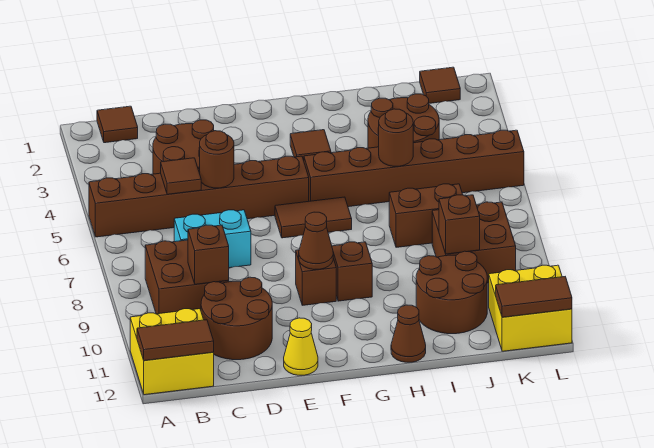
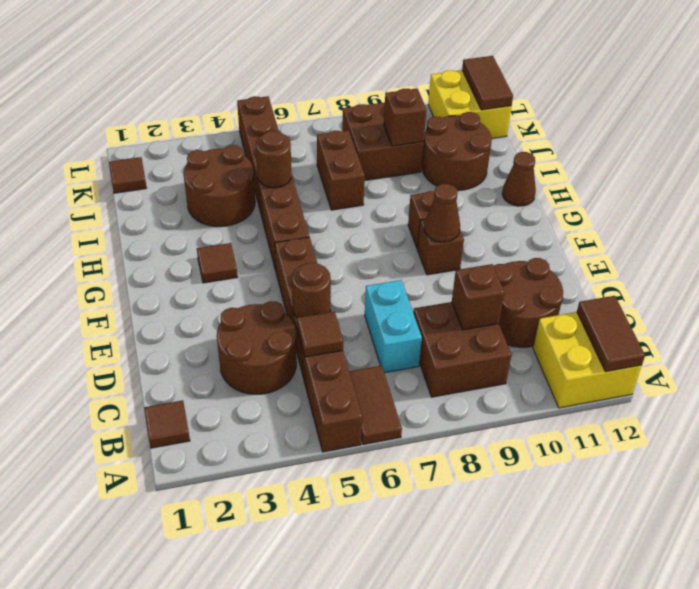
yellow cone E12 level 1 -> none
brown tile F6:G6 level 1 -> brown tile A6:B6 level 1

